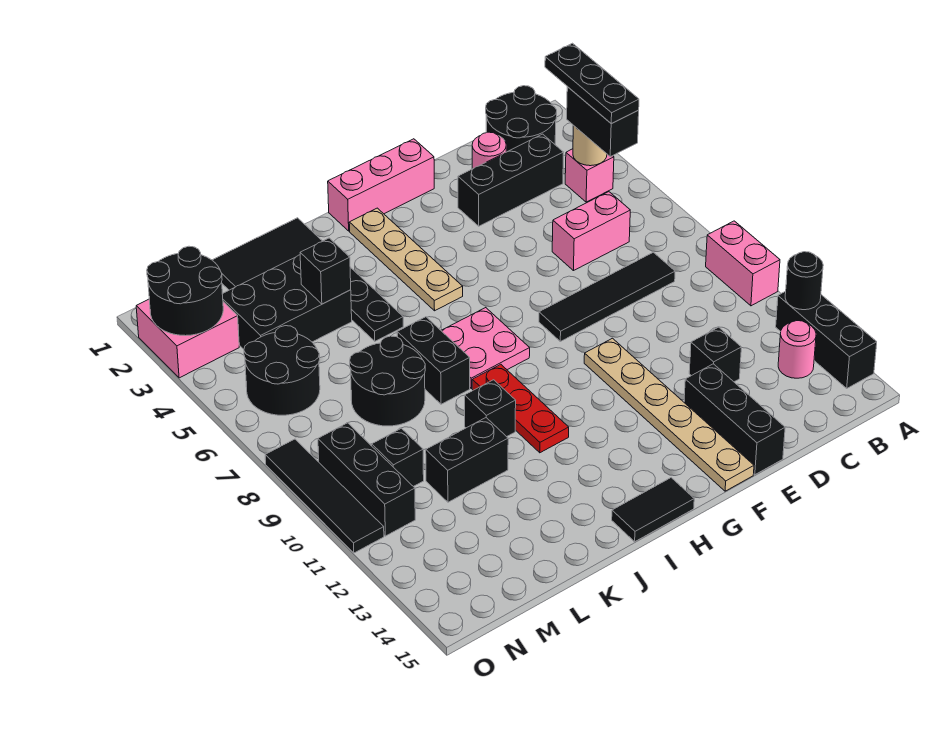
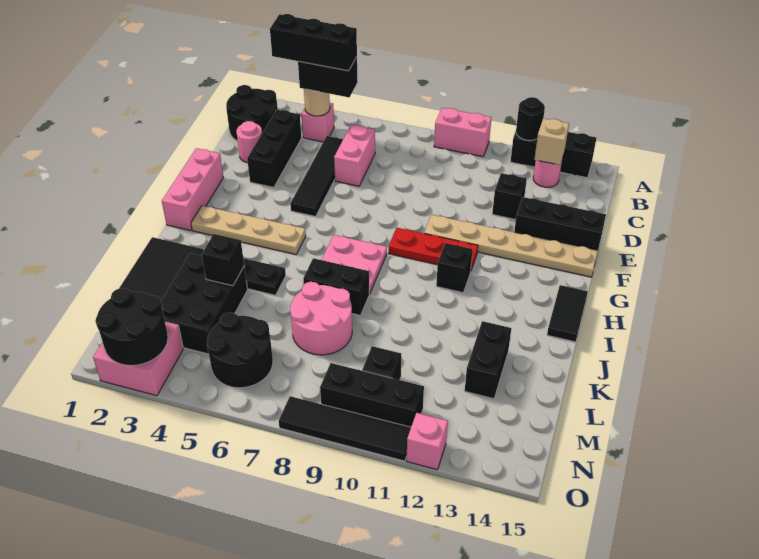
black plate B3:B5 level 4 -> black brick B3:B5 level 4
none -> tan brick B13 level 2
black tile C8:F8 level 1 -> black tile C5:F5 level 1
red plate I9:I11 level 1 -> red plate G9:G11 level 1
black brick J10 level 1 -> black brick H11 level 1
black round brick K7:L8 level 1 -> pink round brick K7:L8 level 1
black brick K11:L11 level 1 -> black brick K13:L13 level 1
none -> pink brick O12 level 1

